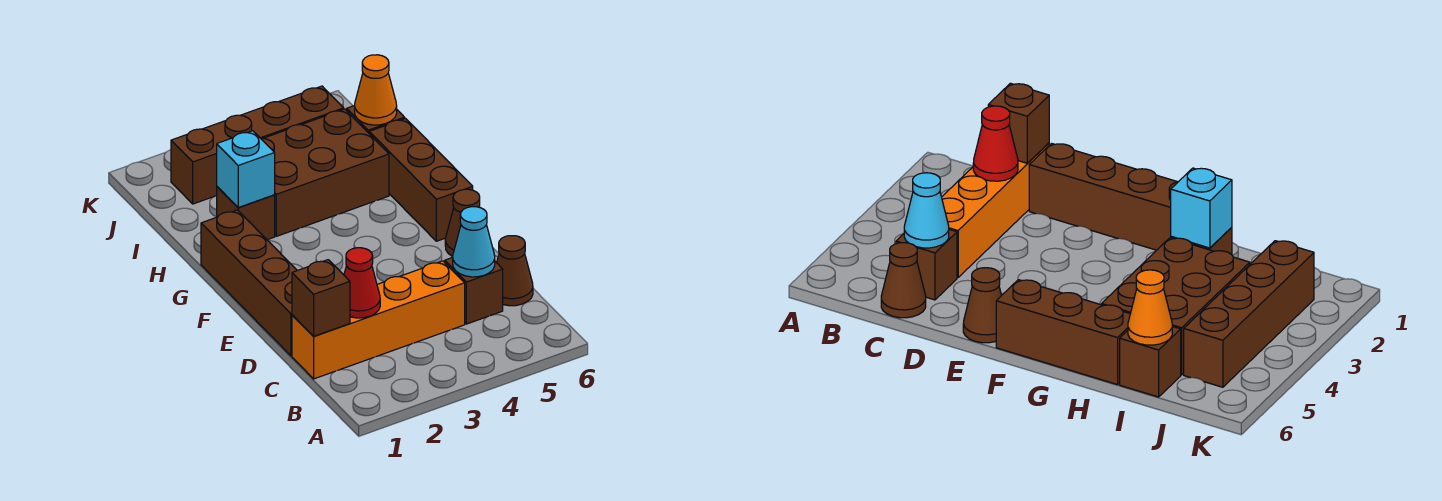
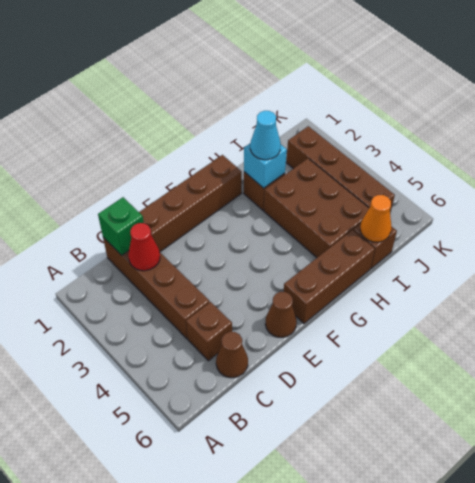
orange brick C1:C4 level 1 -> brown brick C1:C4 level 1
brown brick C1 level 2 -> green brick C1 level 2
cyan cone C5 level 2 -> cyan cone H2 level 3

